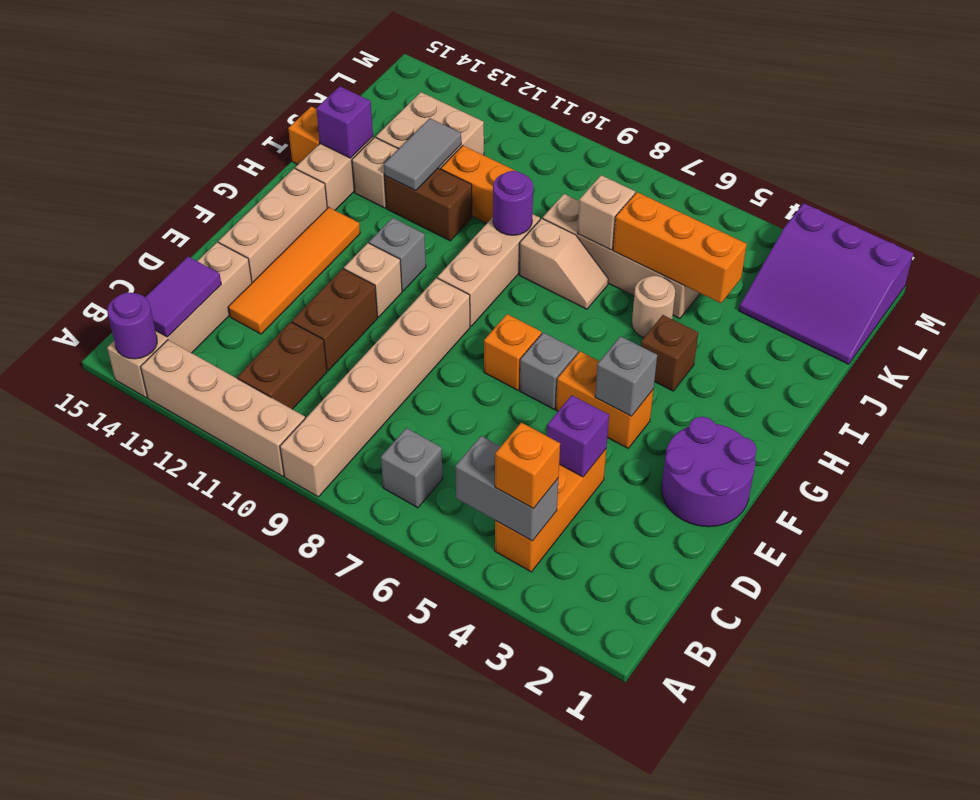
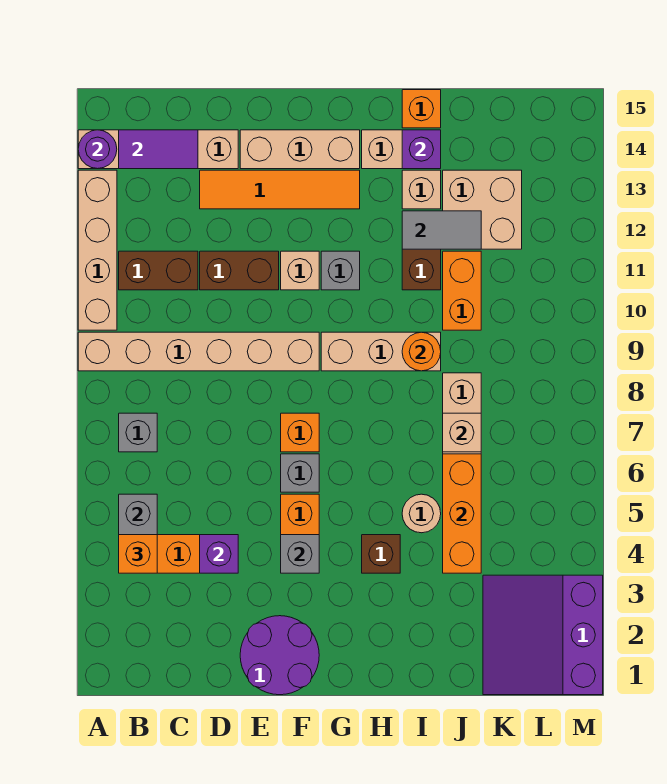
tan slope I7:I8 level 1 top 8 -> none
purple round brick I9 level 2 -> orange round brick I9 level 2

